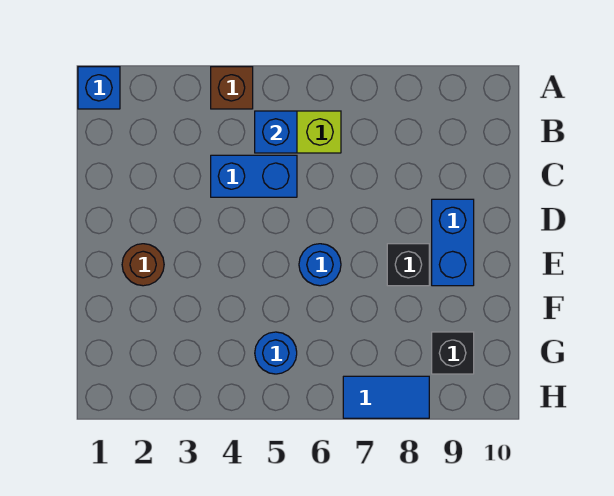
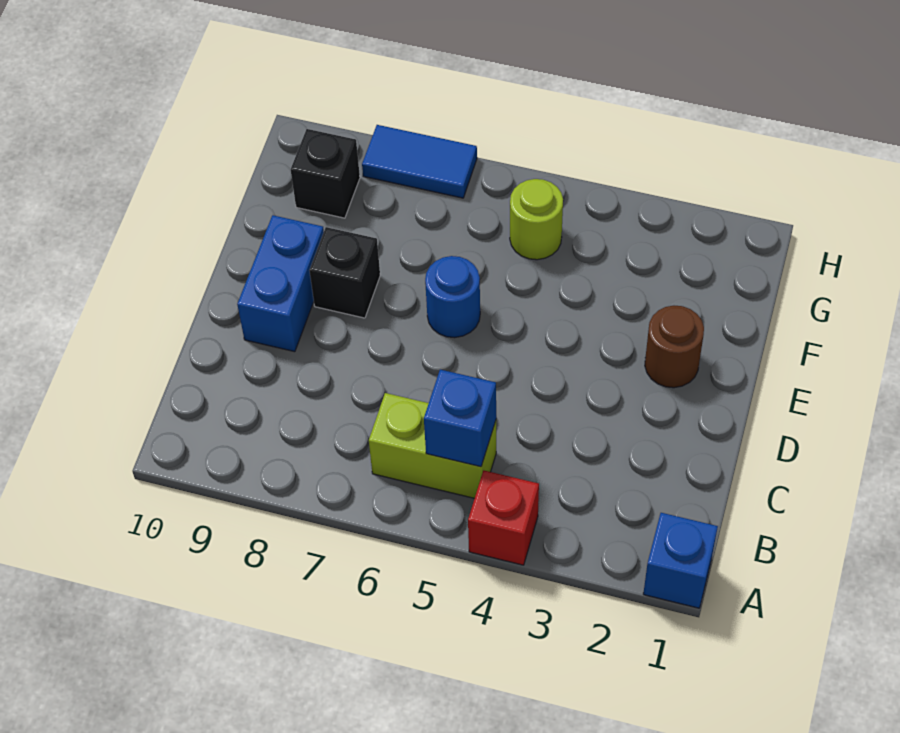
brown brick A4 level 1 -> red brick A4 level 1
blue brick C4:C5 level 1 -> none
blue round brick G5 level 1 -> lime round brick G5 level 1

